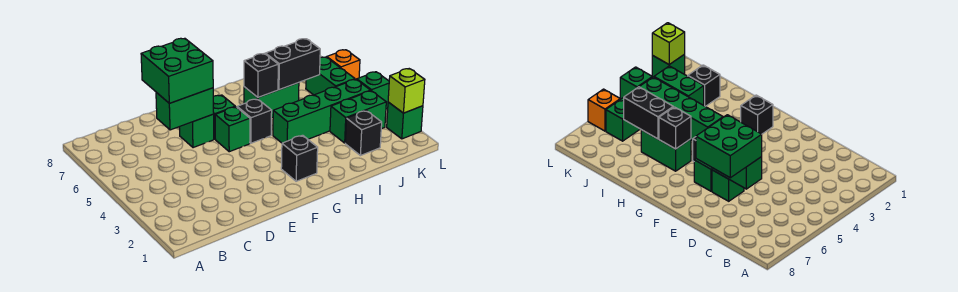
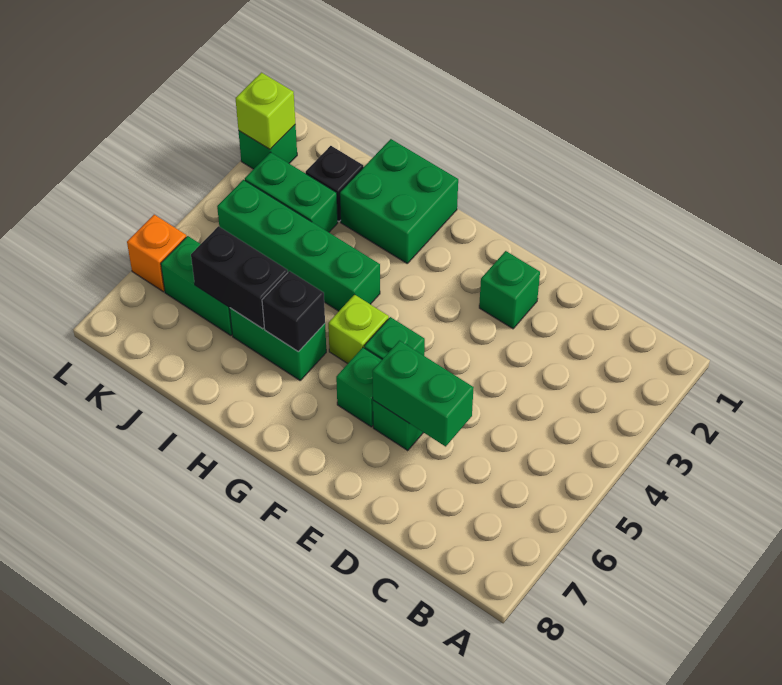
green brick D6:E7 level 3 -> green brick H1:I2 level 1
black brick G2 level 1 -> none
black brick G5 level 1 -> lime brick G5 level 1
green brick K5:K6 level 1 -> green brick J6:K6 level 1
green brick L4 level 1 -> green brick E2 level 1

